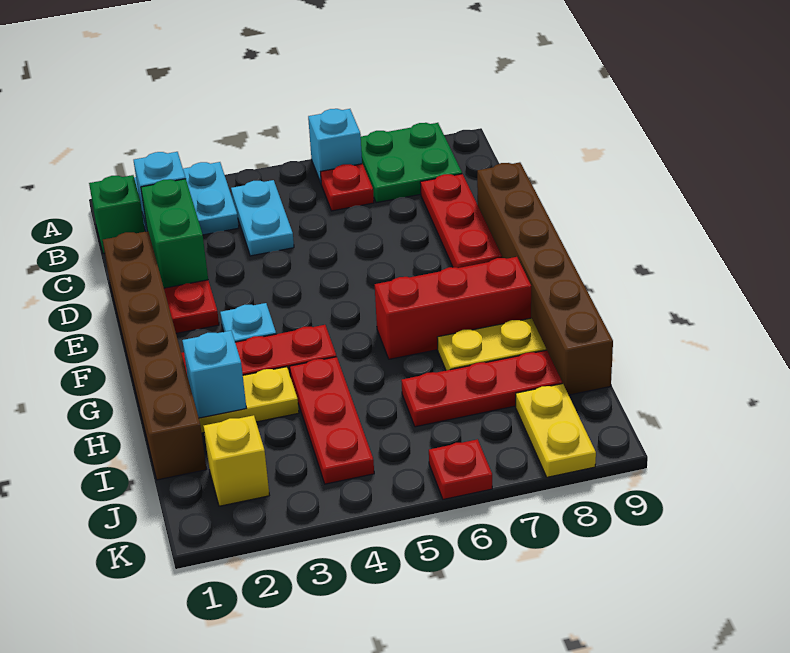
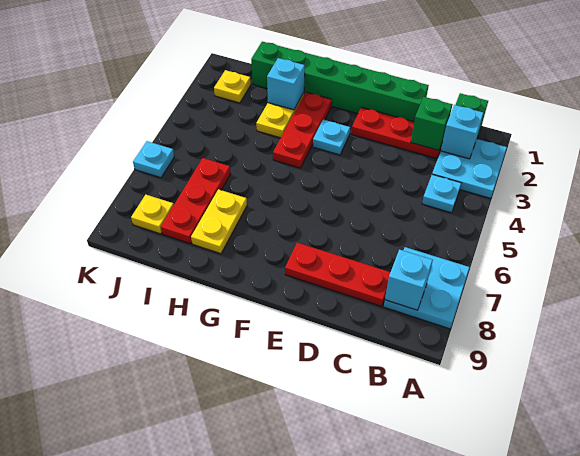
cyan brick A6 level 1 -> cyan brick B8 level 2
green plate A7:B8 level 1 -> cyan plate A7:B8 level 1
cyan plate B4:C4 level 1 -> cyan plate B4 level 1
red plate B6 level 1 -> none
green brick C2:D2 level 2 -> green brick C2 level 2
brown brick D1:I1 level 1 -> green brick D1:I1 level 1
brown brick D9:I9 level 1 -> none
red brick G6:G8 level 1 -> none
red plate H4:J4 level 1 -> none
yellow brick J2 level 1 -> yellow plate J2 level 1
yellow plate J8:K8 level 1 -> yellow plate J8 level 1
red plate K6 level 1 -> cyan plate K6 level 1

